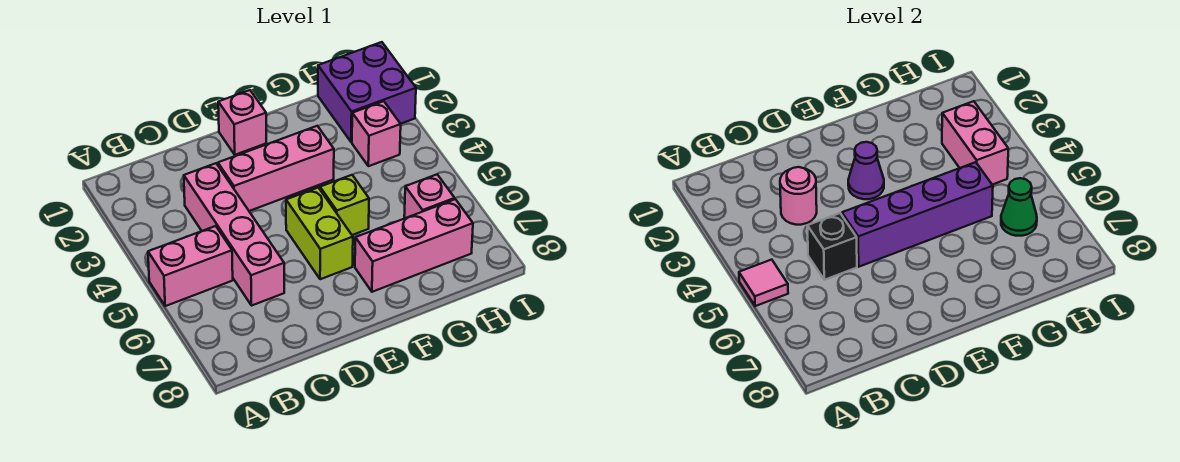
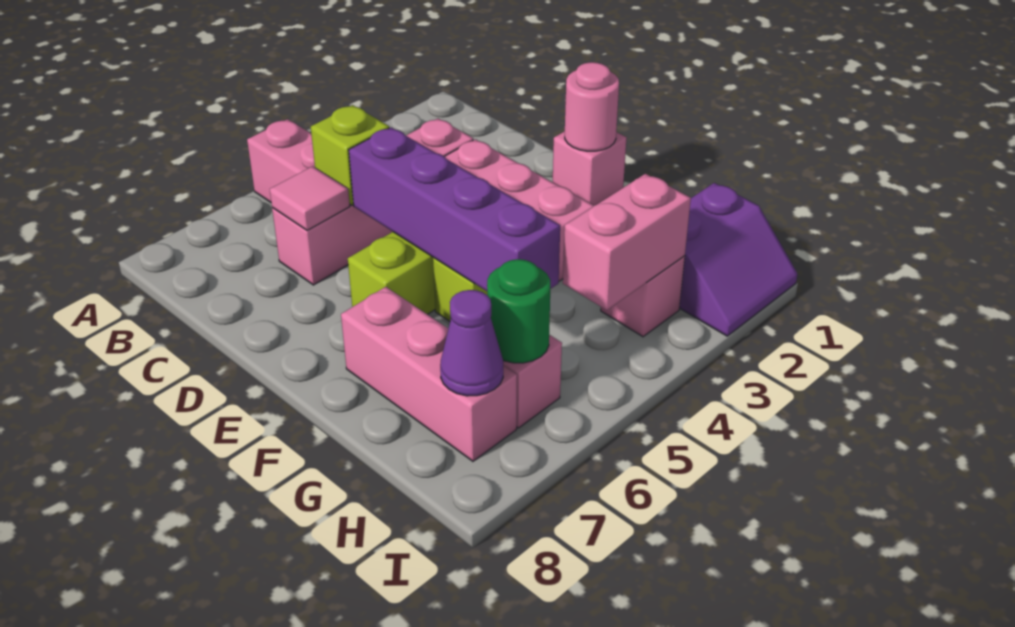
pink tile A5 level 2 -> pink tile C6 level 2
pink round brick C3 level 2 -> pink round brick E1 level 2
black brick C5 level 2 -> lime brick C5 level 2
purple cone E3 level 2 -> purple cone H7 level 2
purple brick H1:I2 level 1 -> purple slope H1:I2 level 1 top H
green cone H6 level 2 -> green round brick H6 level 2

